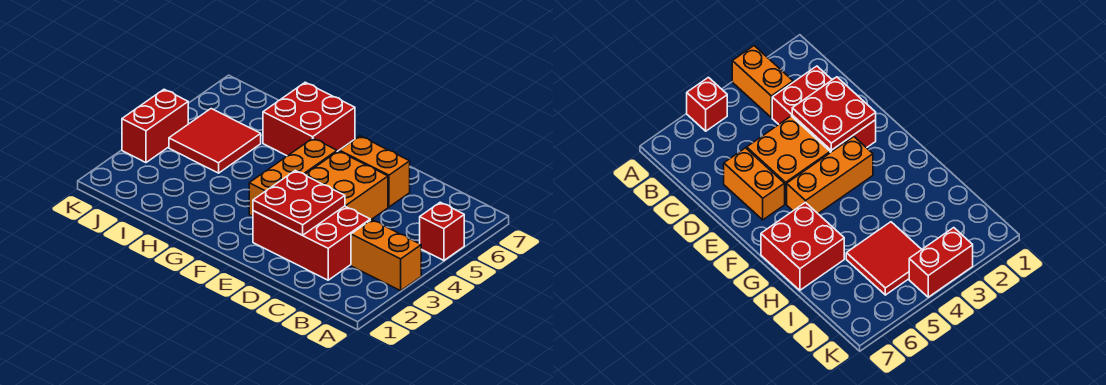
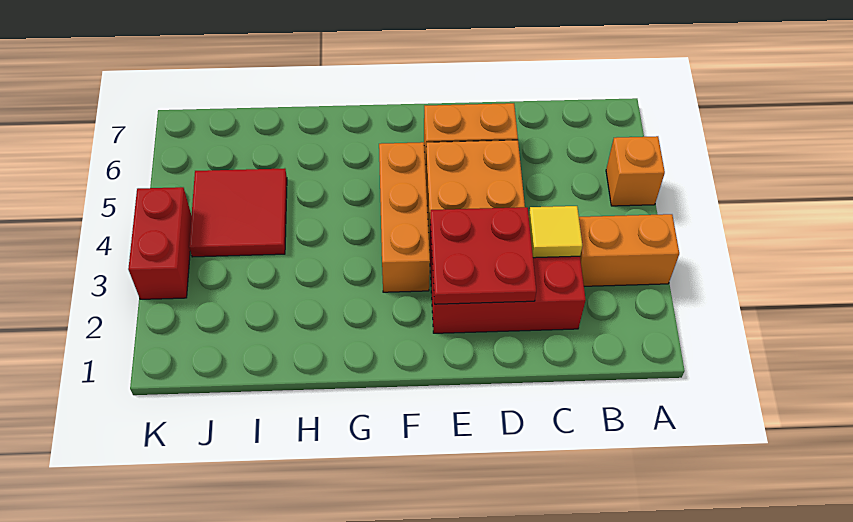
red brick A5 level 1 -> orange brick A5 level 1
none -> yellow tile C3 level 2
red brick G6:H7 level 1 -> none

